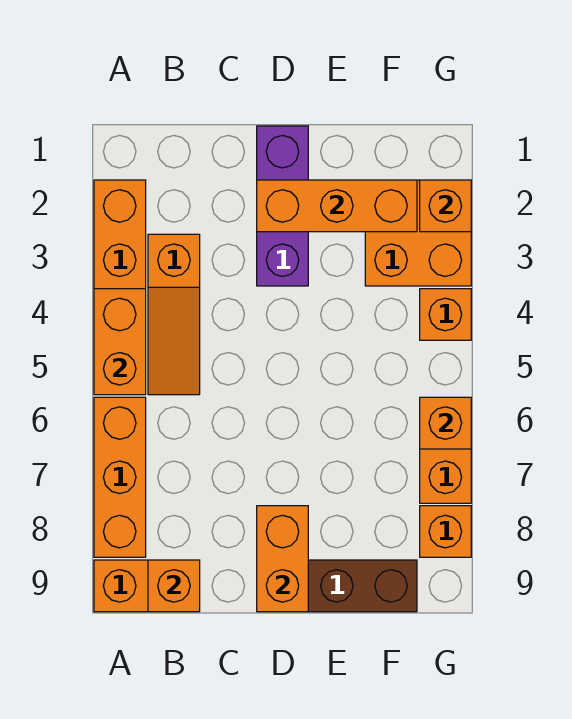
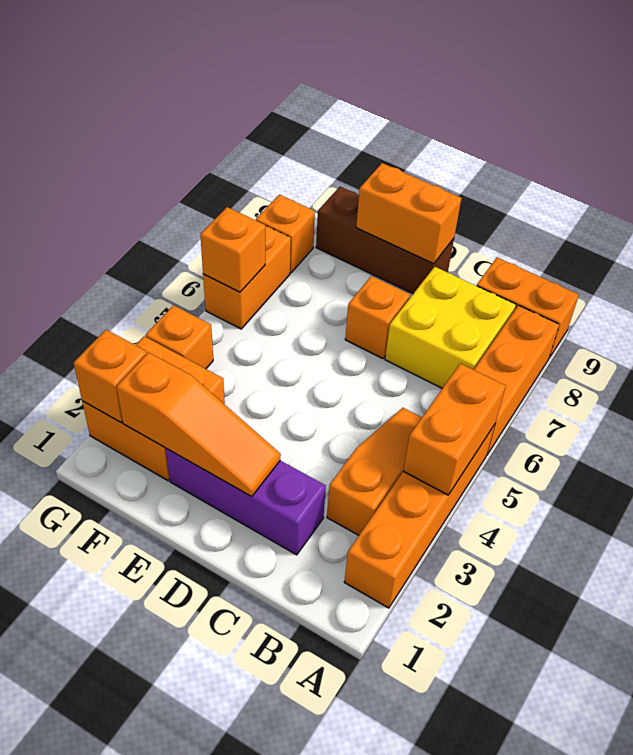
none -> yellow brick B7:C8 level 1
orange brick B9 level 2 -> orange brick D7 level 1
purple brick D1:D3 level 1 -> purple brick C2:E2 level 1
orange brick D2:F2 level 2 -> orange slope D2:F2 level 2 top F
orange brick D8:D9 level 2 -> orange brick D9:E9 level 2

